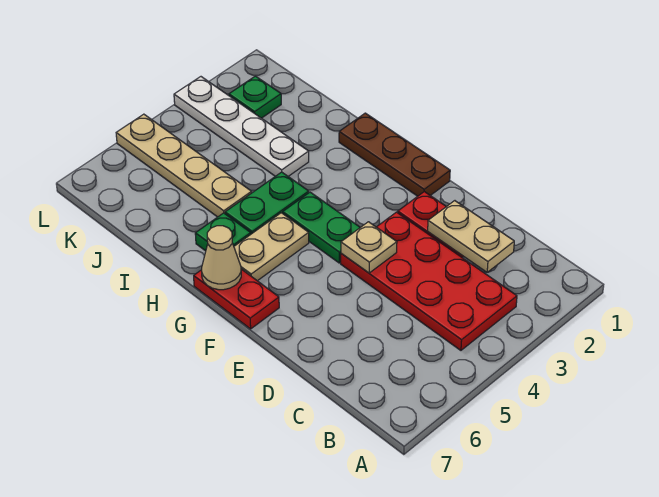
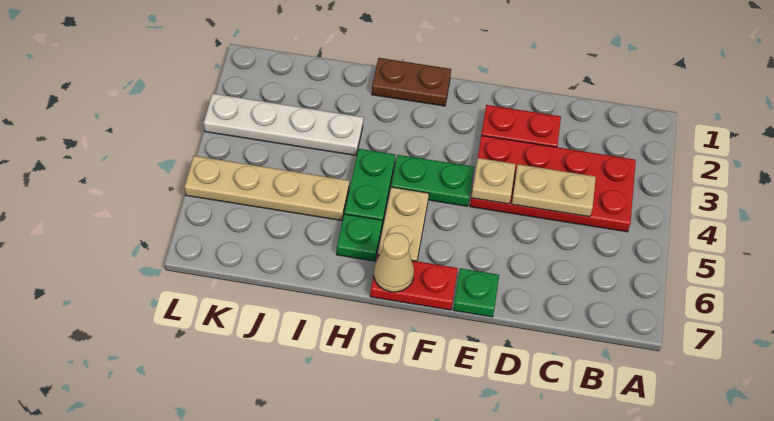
tan plate C2:D2 level 2 -> tan plate C4:D4 level 2
brown plate F1:H1 level 1 -> brown plate G1:H1 level 1
green plate K2 level 1 -> green plate E7 level 1

